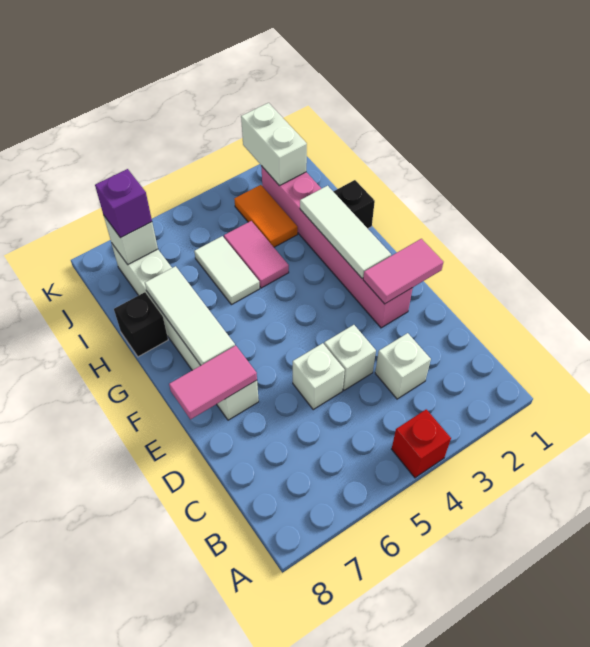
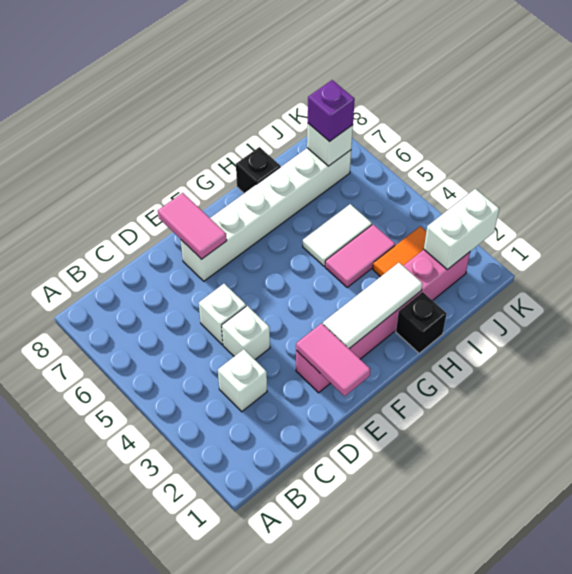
red brick A4 level 1 -> none
white tile F7:H7 level 2 -> none

